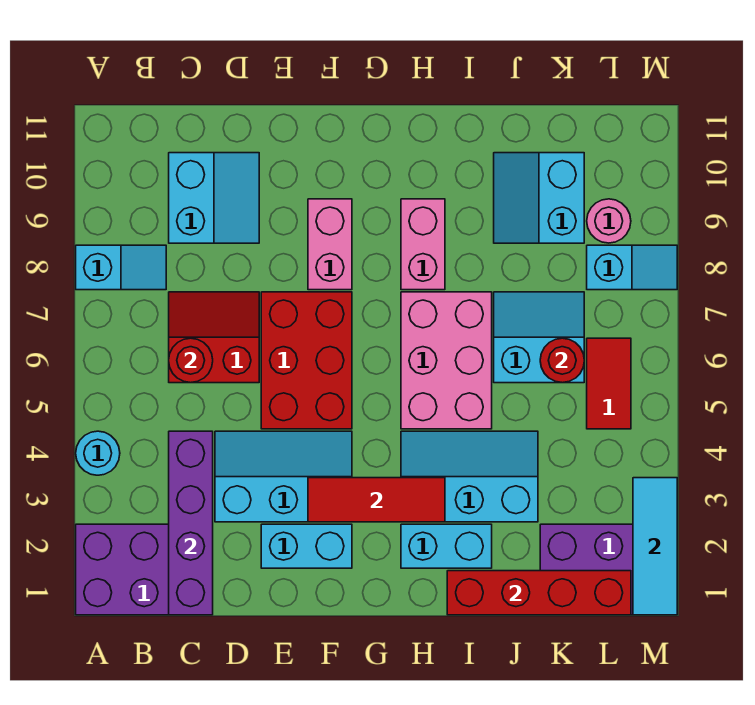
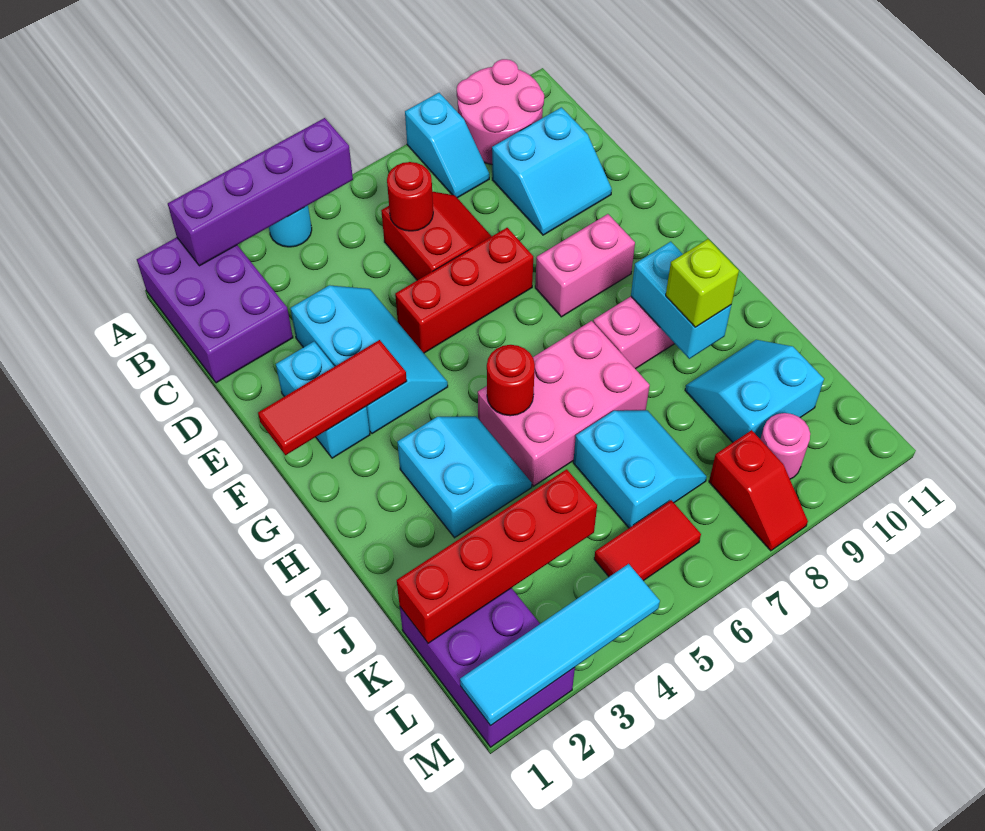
none -> pink round brick A9:B10 level 1
purple brick C1:C4 level 2 -> purple brick A2:A5 level 2
red brick E5:F7 level 1 -> red brick E5:E7 level 1
red tile F3:H3 level 2 -> red tile F1:F3 level 2
cyan brick H2:I2 level 1 -> cyan brick H9:I9 level 2
cyan slope H3:J4 level 1 top 3 -> cyan slope H3:I4 level 1 top 3
red brick I1:L1 level 2 -> red brick K1:K4 level 2
none -> lime brick I9 level 3
red round brick K6 level 2 -> red round brick H5 level 2
cyan slope L8:M8 level 1 top L -> red slope L8:M8 level 1 top L
cyan tile M1:M3 level 2 -> cyan tile M1:M4 level 2

